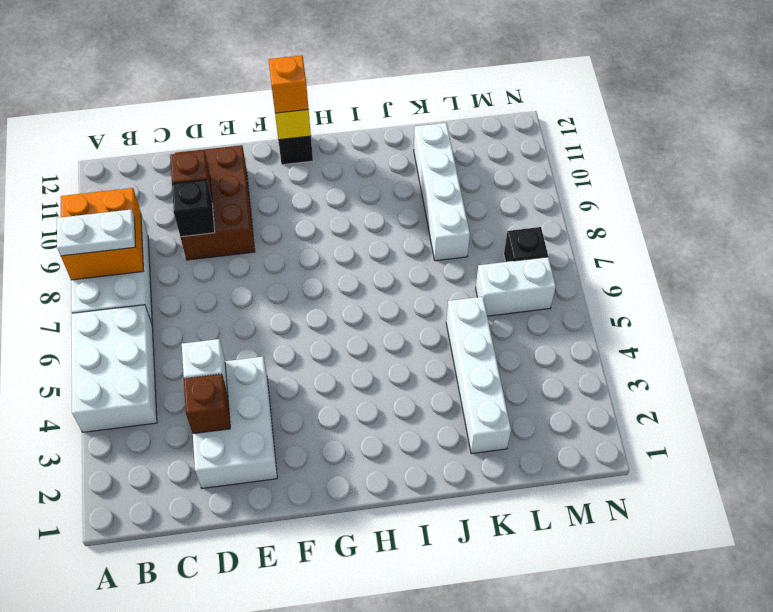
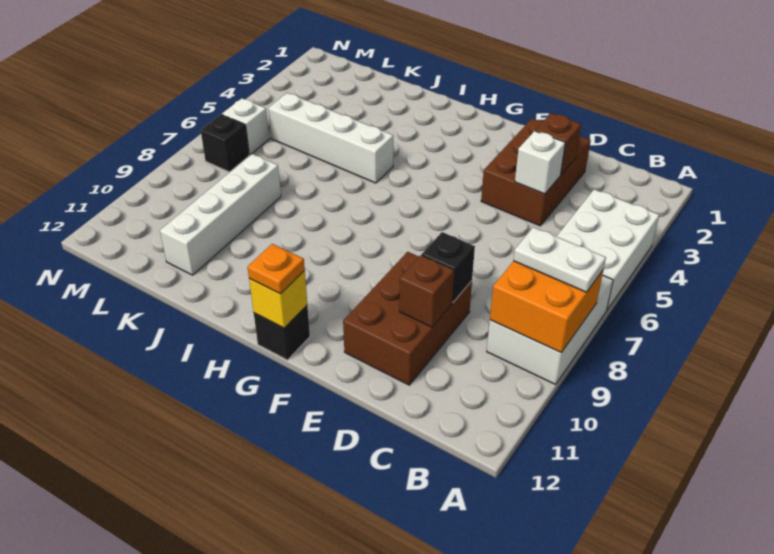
white brick D2:E4 level 1 -> brown brick D2:E4 level 1
orange brick G12 level 3 -> orange plate G12 level 3
white brick K2:K5 level 1 -> white brick I5:L5 level 1
white brick L6:M6 level 1 -> white brick M6 level 1

